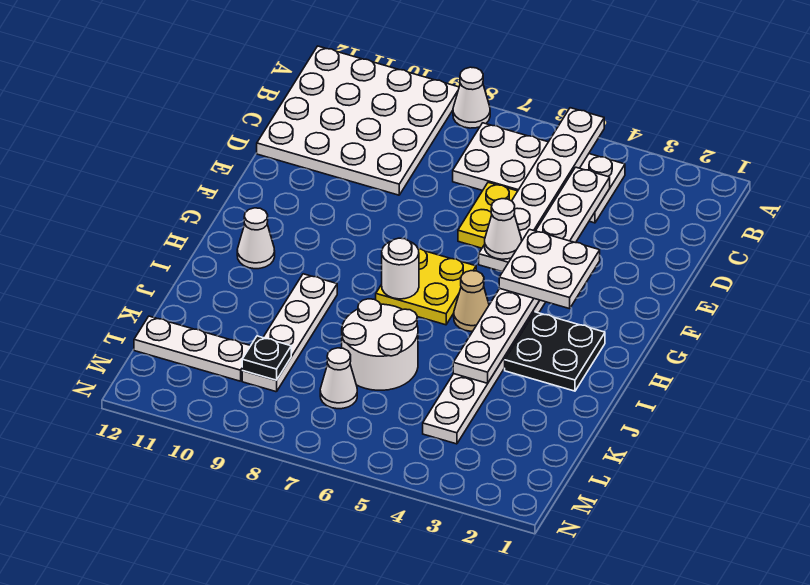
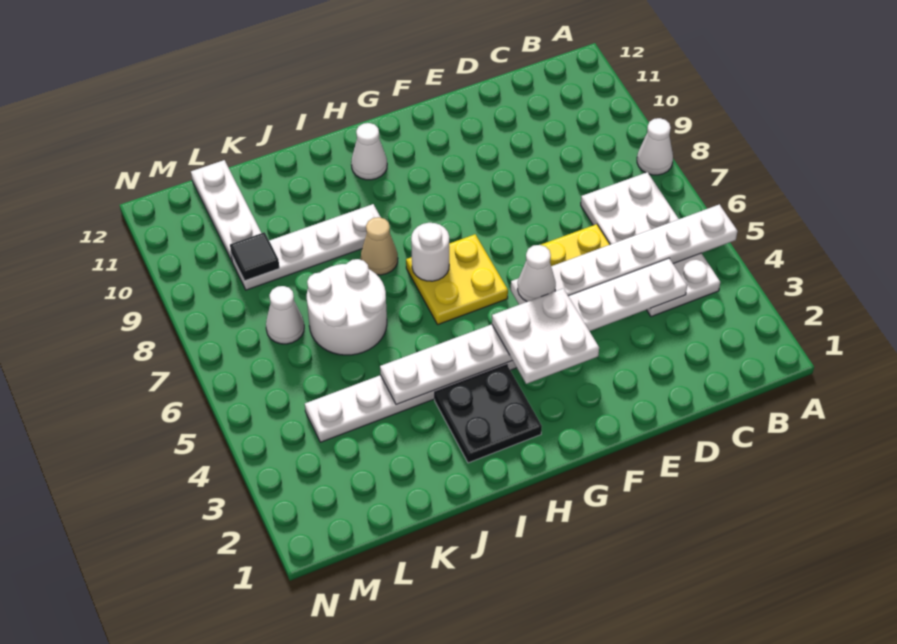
white plate A9:D12 level 1 -> none
tan cone H5 level 1 -> tan cone I8 level 1
black plate L9 level 2 -> black tile L9 level 2

